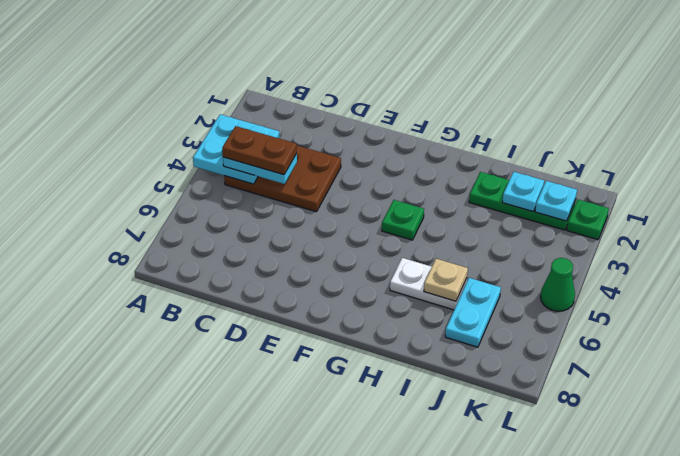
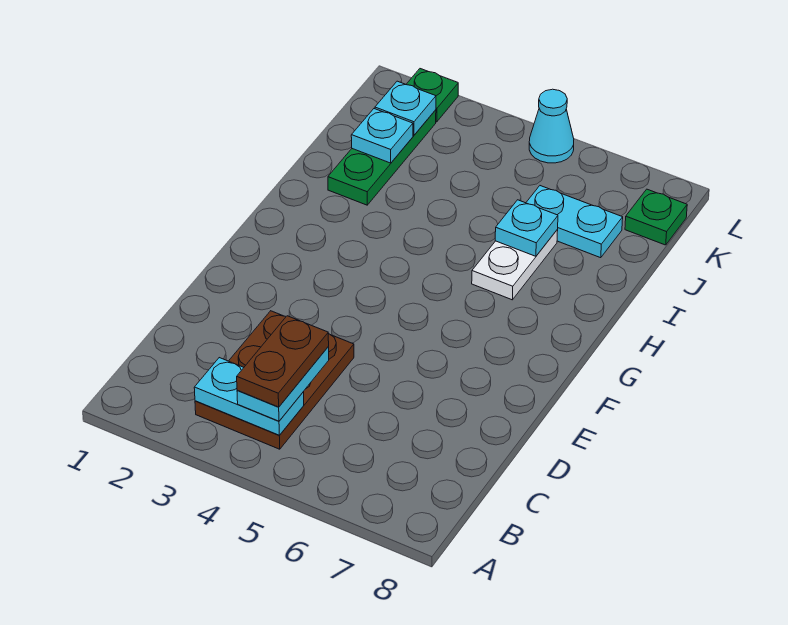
cyan plate A3:B4 level 2 -> cyan plate B3:B4 level 2
green plate G4 level 1 -> green plate K8 level 1
tan plate I6 level 2 -> cyan plate I6 level 2
green cone L5 level 1 -> cyan cone L5 level 1

